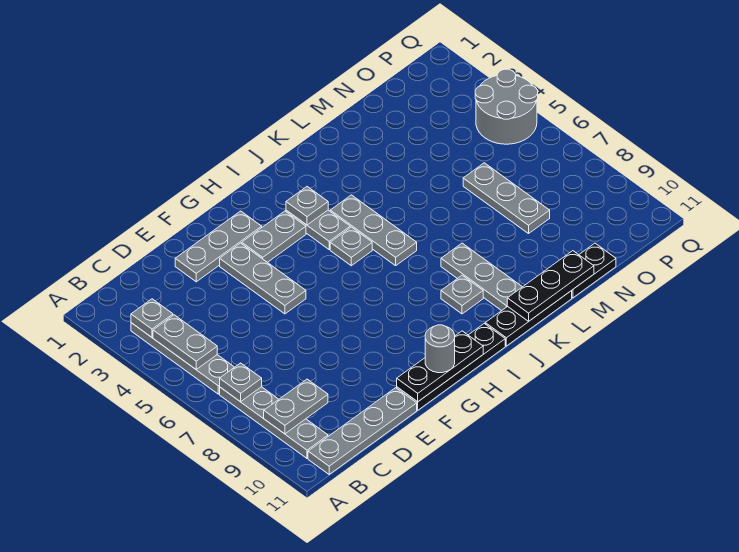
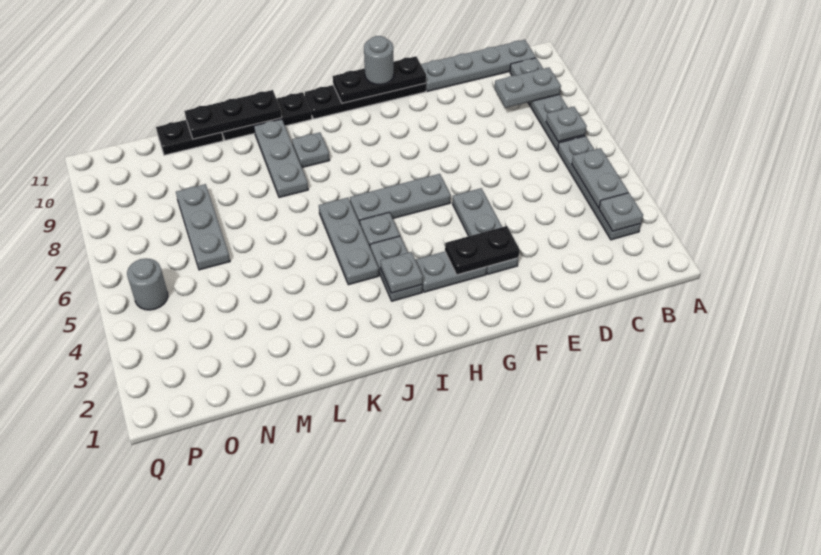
grey plate E2:G2 level 1 -> grey plate G6:I6 level 1
none -> black plate F3:G3 level 2
grey round brick P4:Q5 level 1 -> grey round brick P5 level 1

